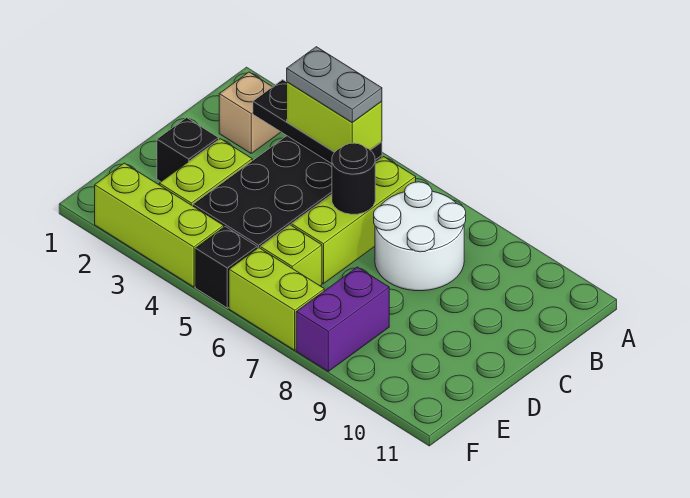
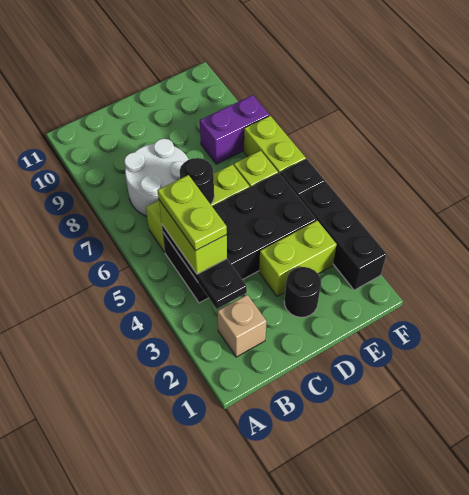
grey plate B4:B5 level 4 -> lime plate B4:B5 level 4
black brick D2 level 1 -> black round brick D2 level 1
lime brick F2:F4 level 1 -> black brick F2:F4 level 1

